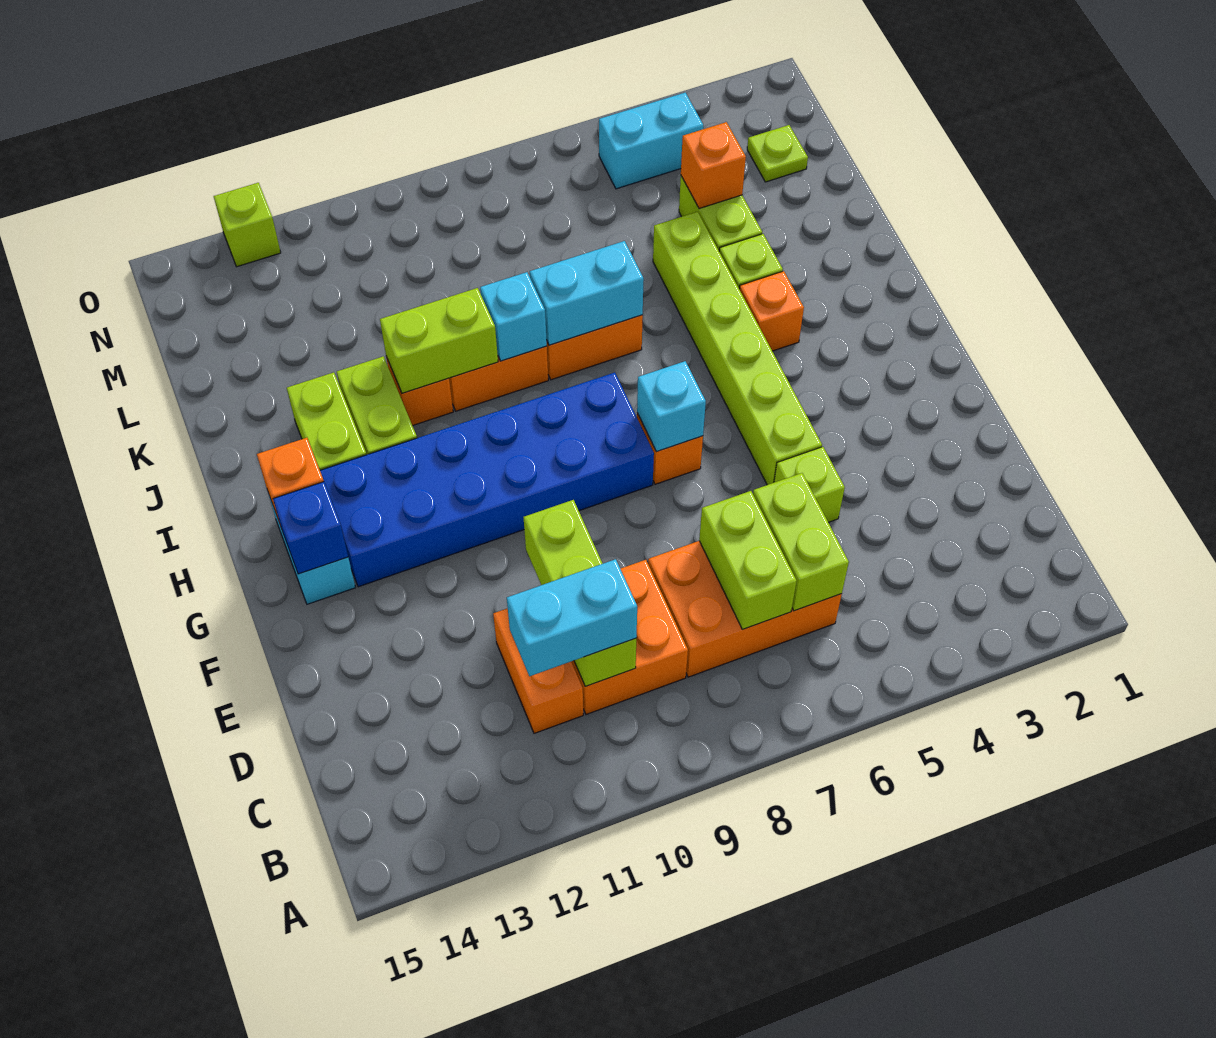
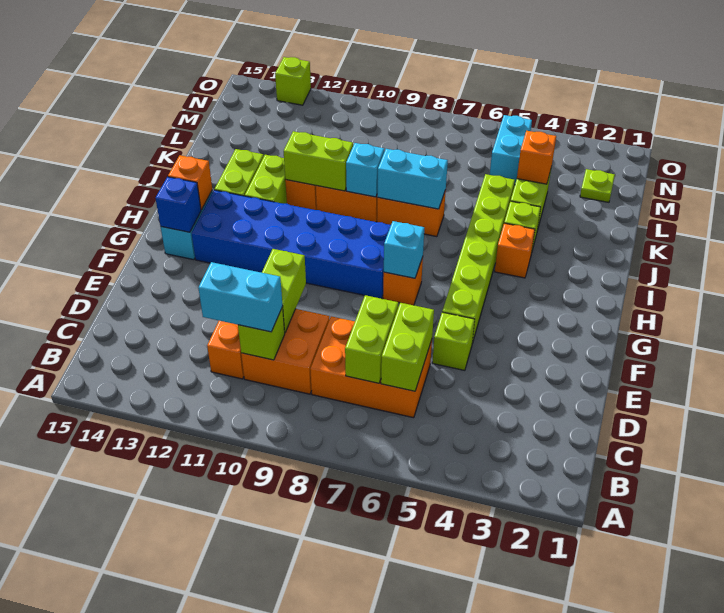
cyan brick N4:N5 level 1 -> cyan brick M5:N5 level 1

